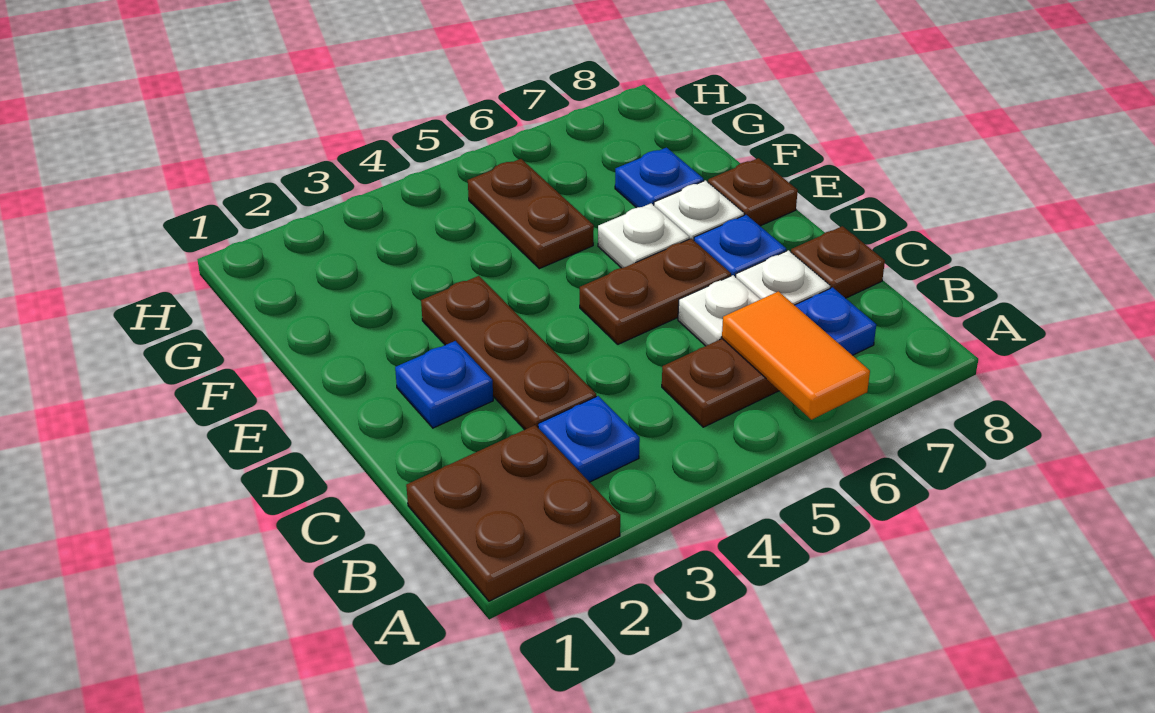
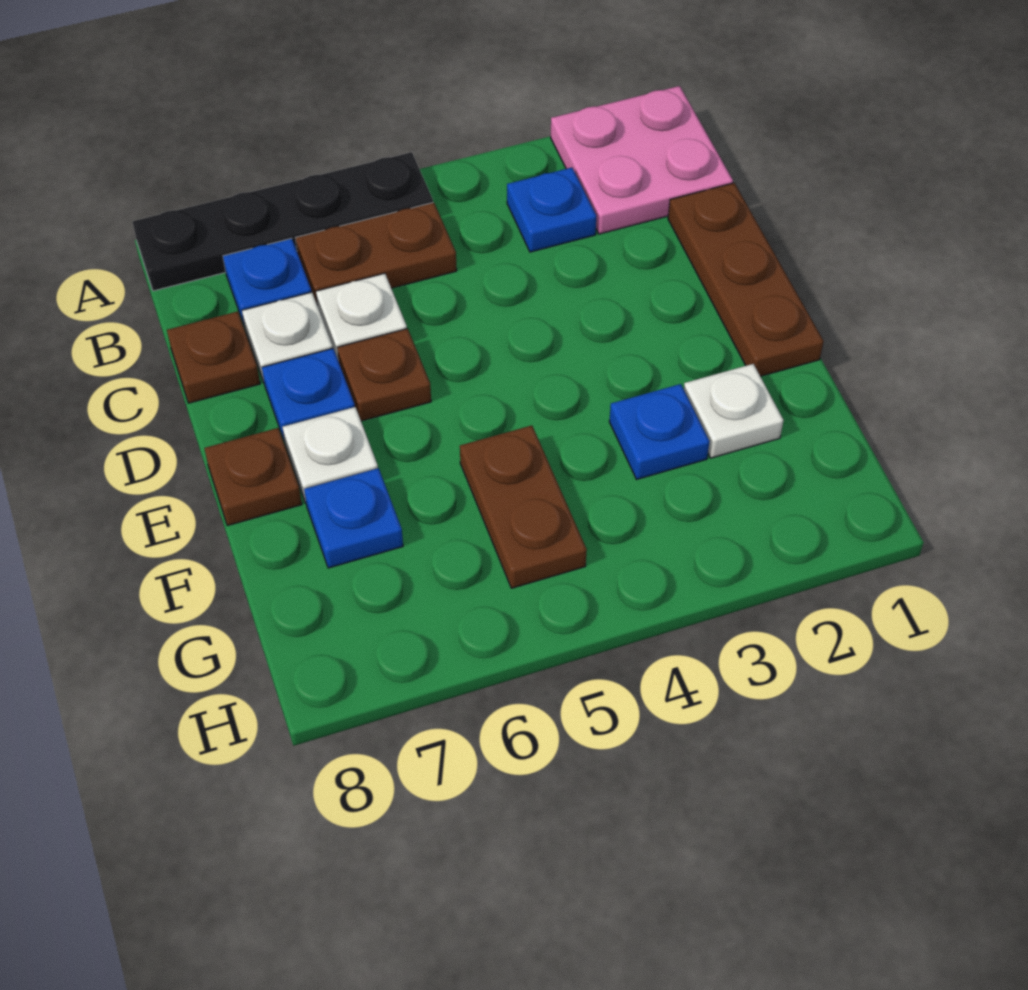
brown plate A1:B2 level 1 -> pink plate A1:B2 level 1
none -> black plate A5:A8 level 1
orange tile A6:B6 level 2 -> none
brown plate C3:E3 level 1 -> brown plate C1:E1 level 1
blue plate D2 level 1 -> blue plate F3 level 1
brown plate D5:D6 level 1 -> brown plate D6 level 1
white plate E6 level 1 -> white plate F2 level 1

